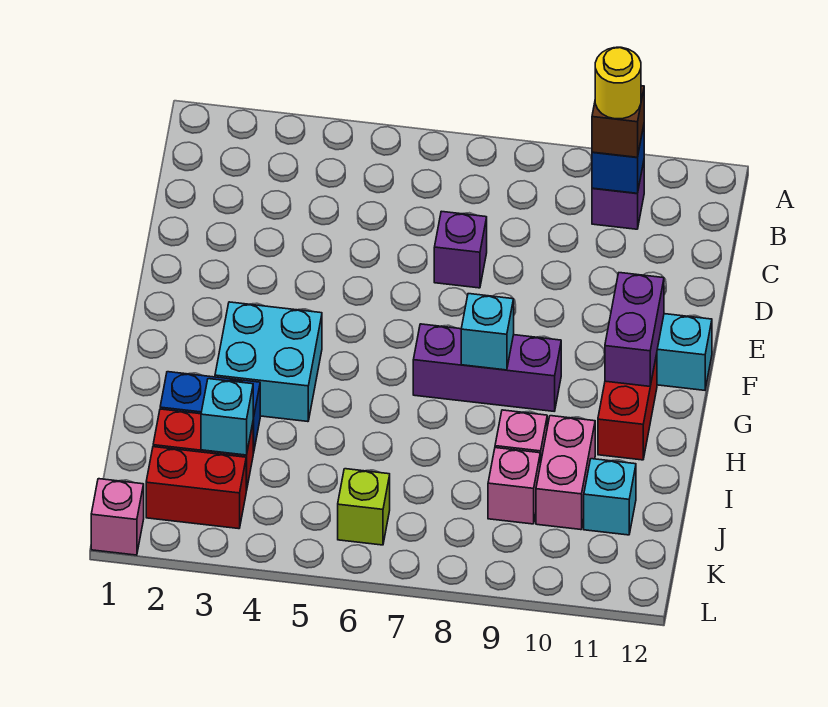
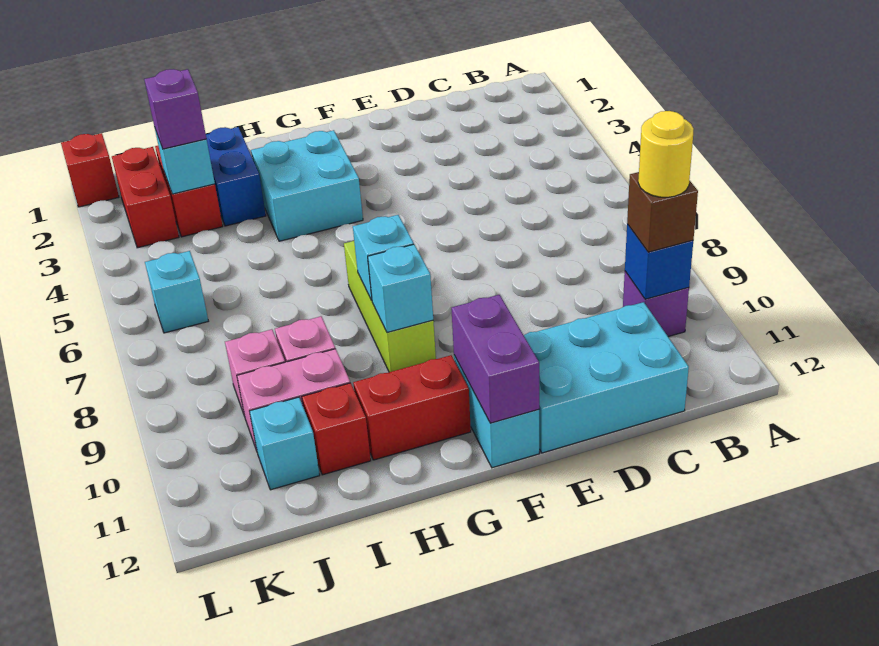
none -> cyan brick C11:E12 level 1
purple brick D7 level 1 -> purple brick J3 level 3
purple brick F11:G11 level 2 -> purple brick F11:F12 level 2
purple brick G7:G9 level 1 -> lime brick G7:G9 level 1
none -> cyan brick G9 level 2
none -> red brick I11 level 1
lime brick K6 level 1 -> cyan brick K6 level 1
pink brick L1 level 1 -> red brick L1 level 1

